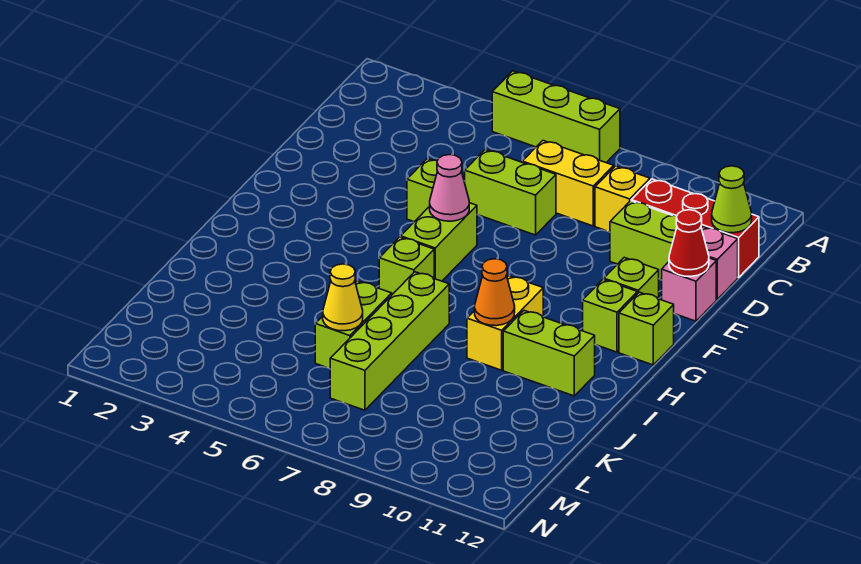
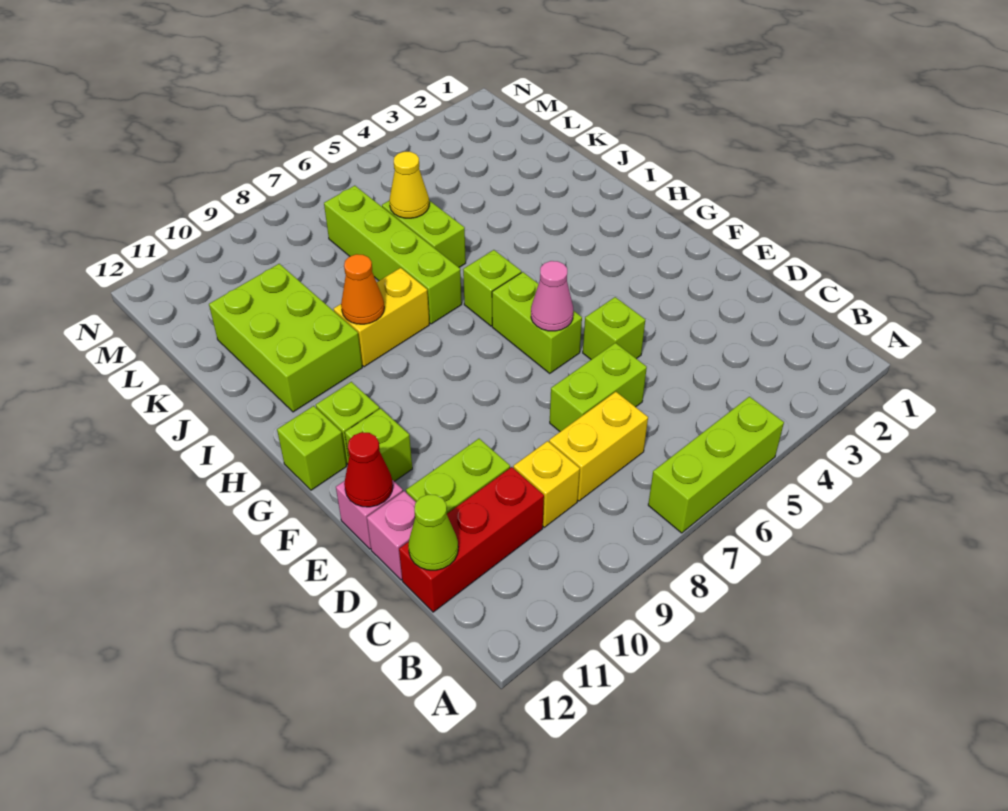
yellow brick H9:I9 level 1 -> yellow brick I8:I9 level 1
lime brick I10:I11 level 1 -> lime brick I10:K11 level 1

